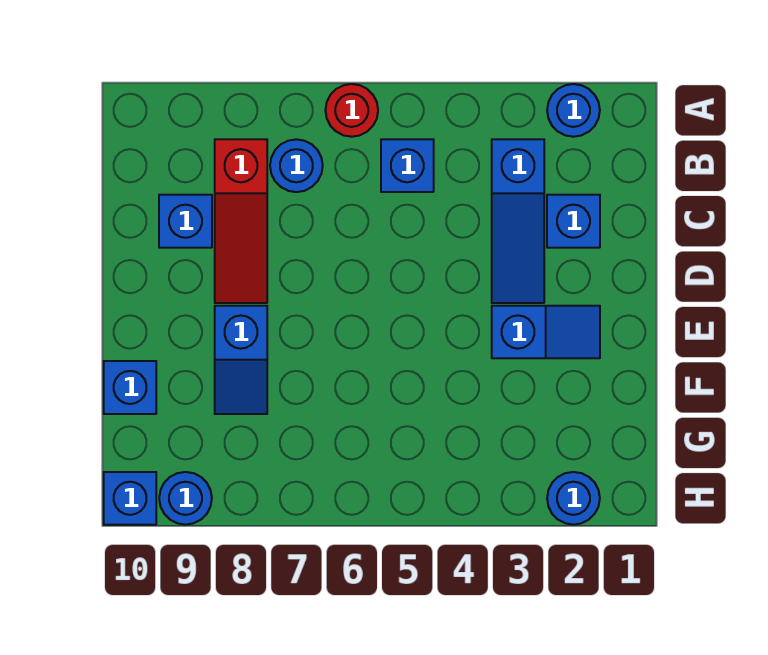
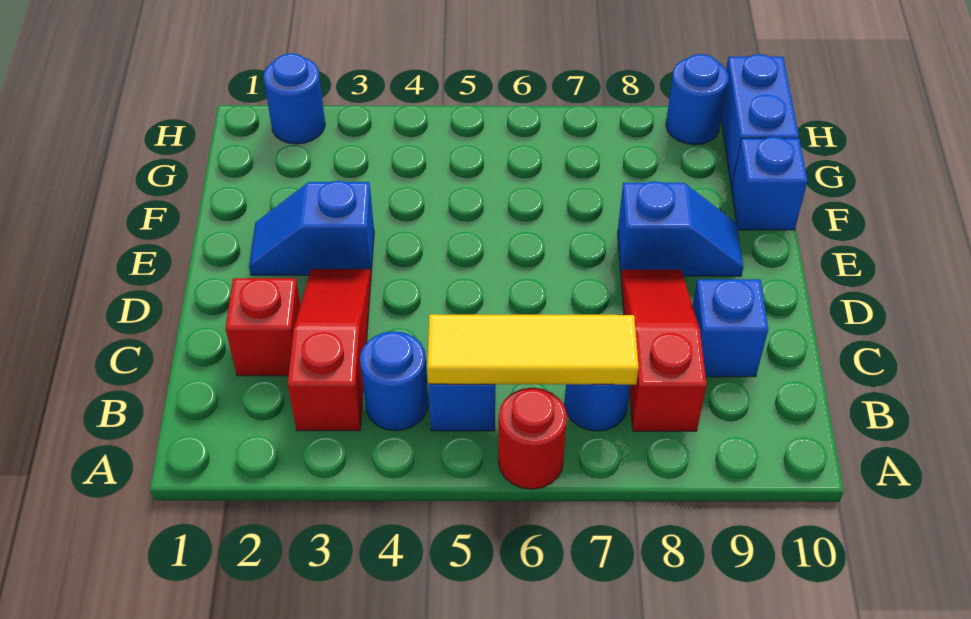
blue round brick A2 level 1 -> blue round brick B4 level 1
blue slope B3:D3 level 1 top B -> red slope B3:D3 level 1 top B
none -> yellow tile B5:B7 level 2
blue brick C2 level 1 -> red brick C2 level 1
blue slope E8:F8 level 1 top E -> blue slope E8:E9 level 1 top 8
blue brick H10 level 1 -> blue brick G10:H10 level 1

